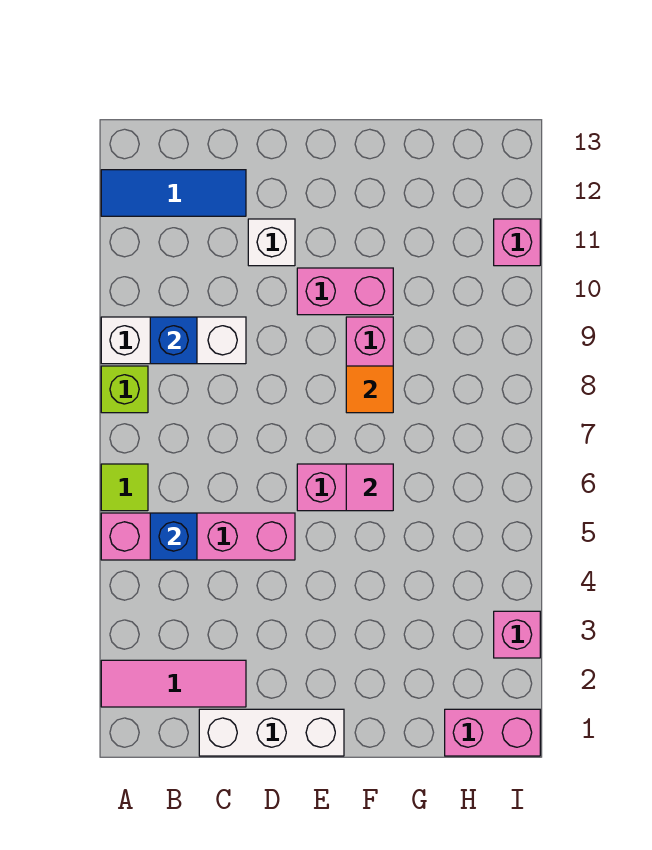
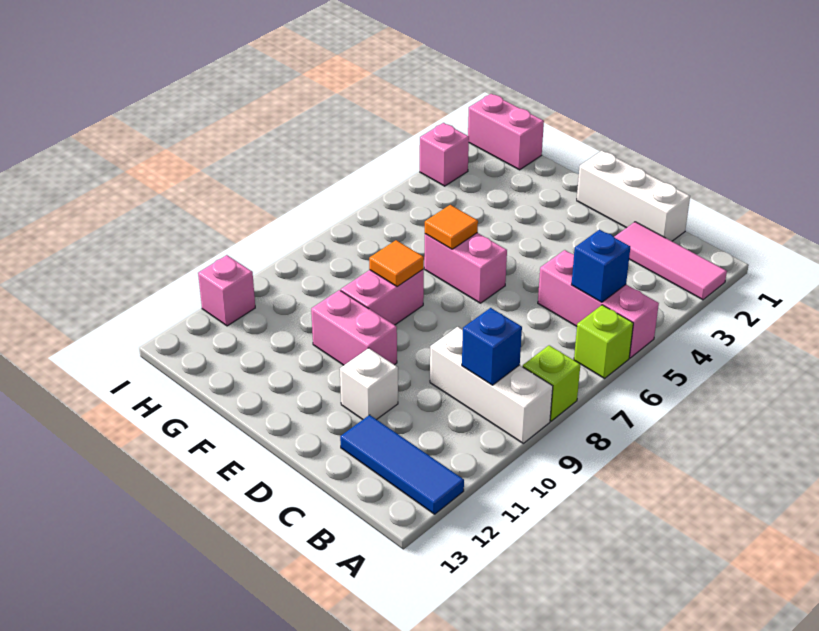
pink brick A5:D5 level 1 -> pink brick A5:C5 level 1
lime tile A6 level 1 -> lime brick A6 level 1
pink tile F6 level 2 -> orange tile F6 level 2

